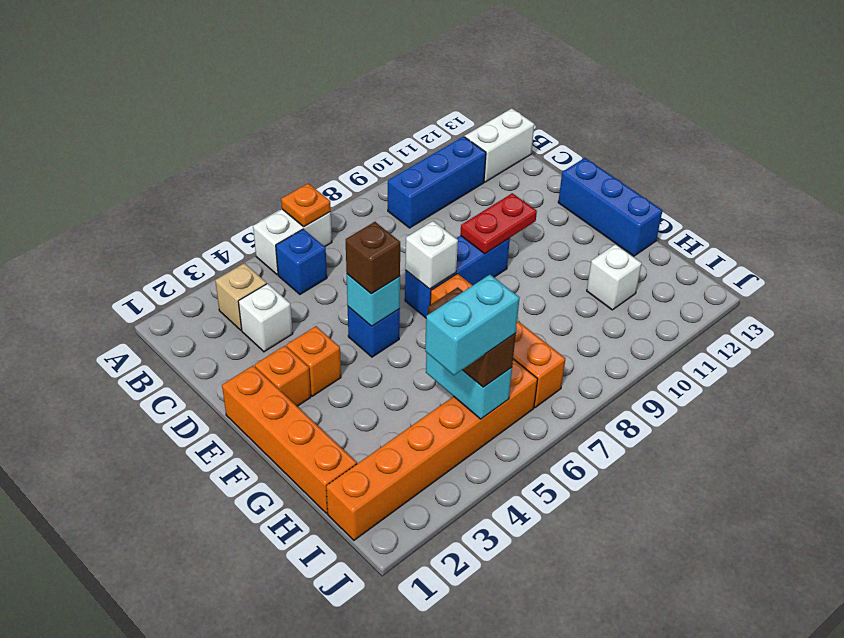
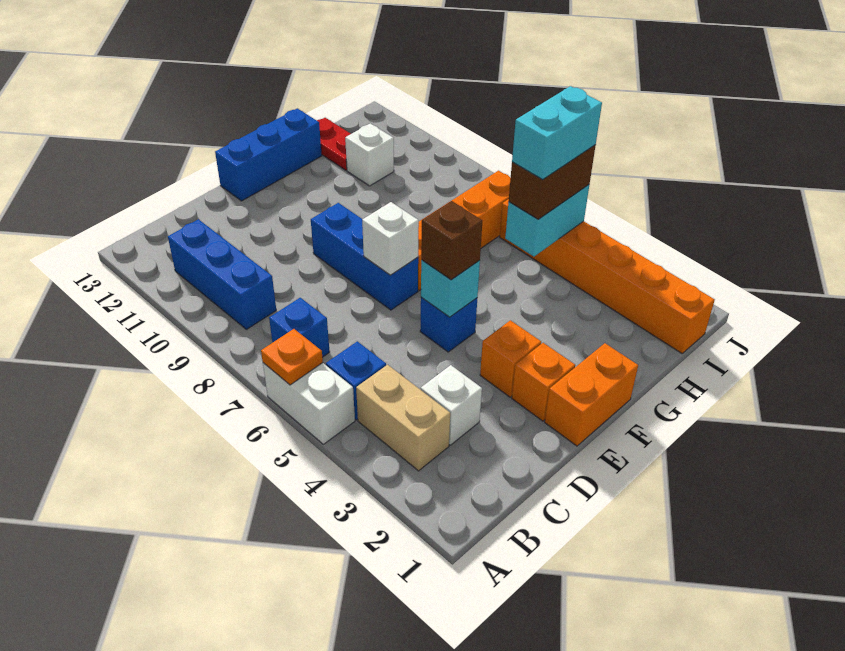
tan brick B3 level 1 -> tan brick B3:B4 level 1
none -> blue brick B7 level 1
white brick B12:B13 level 1 -> none
orange brick E1:H1 level 1 -> orange brick E1:F1 level 1
red plate E9:E10 level 2 -> red plate H12:H13 level 1
cyan brick I4:I5 level 4 -> cyan brick H5:I5 level 4

